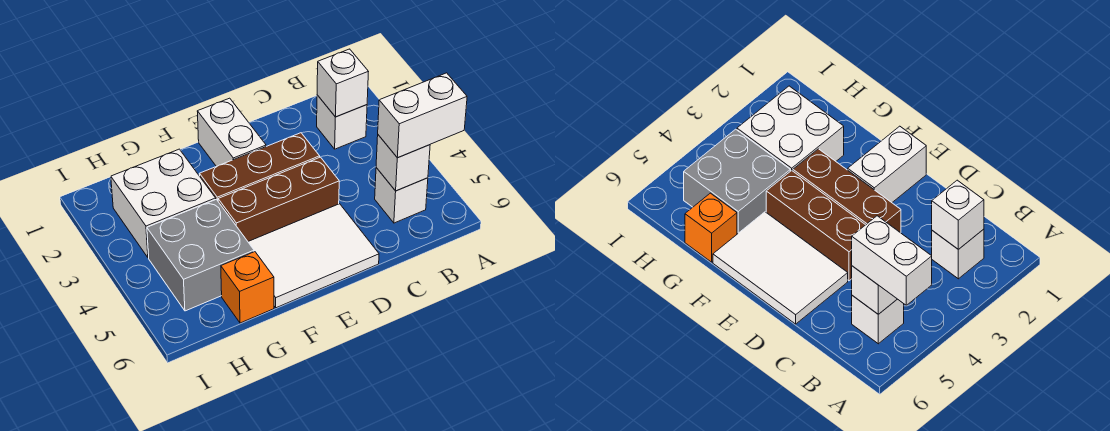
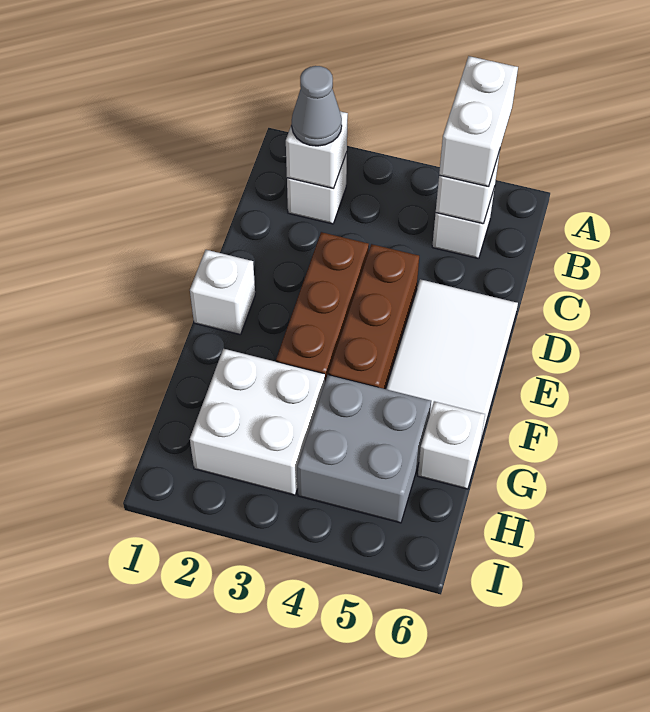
none -> grey cone B2 level 3
white brick E1:E2 level 1 -> white brick E1 level 1
orange brick G6 level 1 -> white brick G6 level 1

